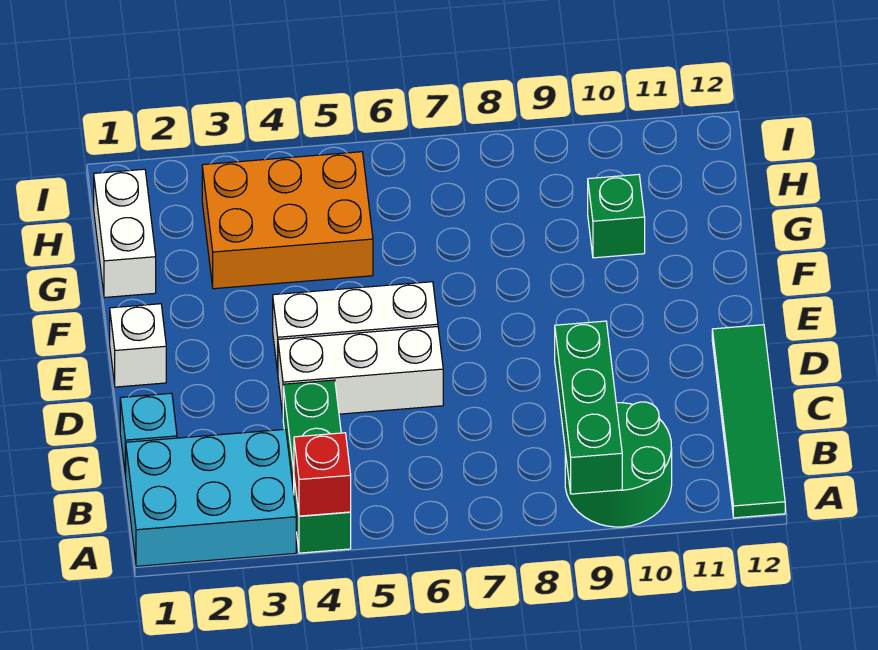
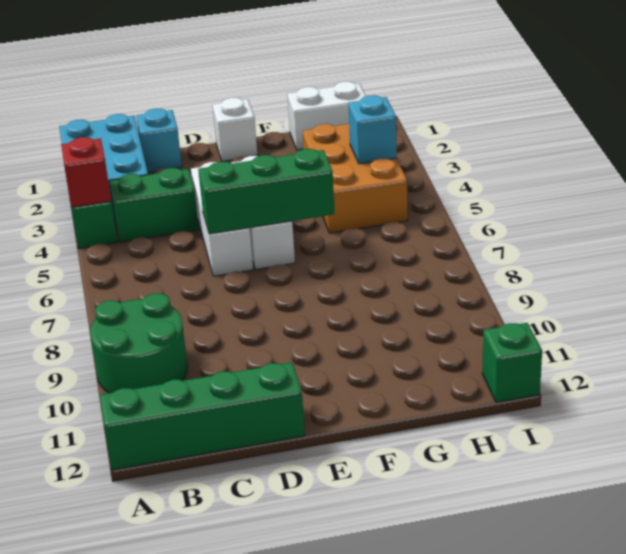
green brick A9:C9 level 2 -> green brick D6:F6 level 2
green tile A12:D12 level 1 -> green brick A12:D12 level 1
green brick G10 level 1 -> green brick I12 level 1
none -> cyan brick H4 level 2

